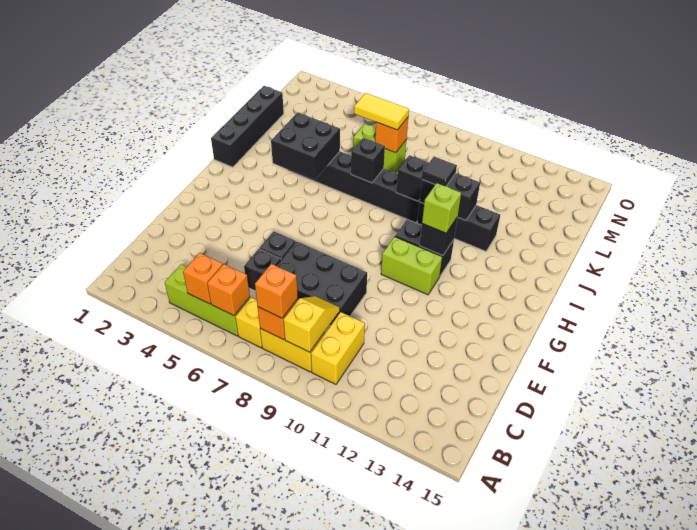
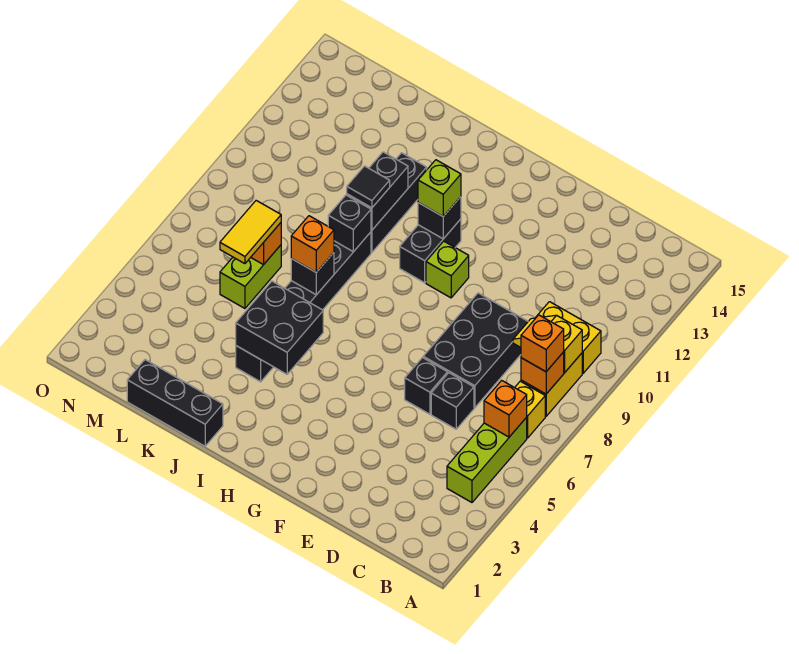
orange brick B5 level 2 -> orange brick J7 level 3
lime brick G10:G11 level 1 -> lime brick G10 level 1
black brick I1:L1 level 1 -> black brick J1:L1 level 1

